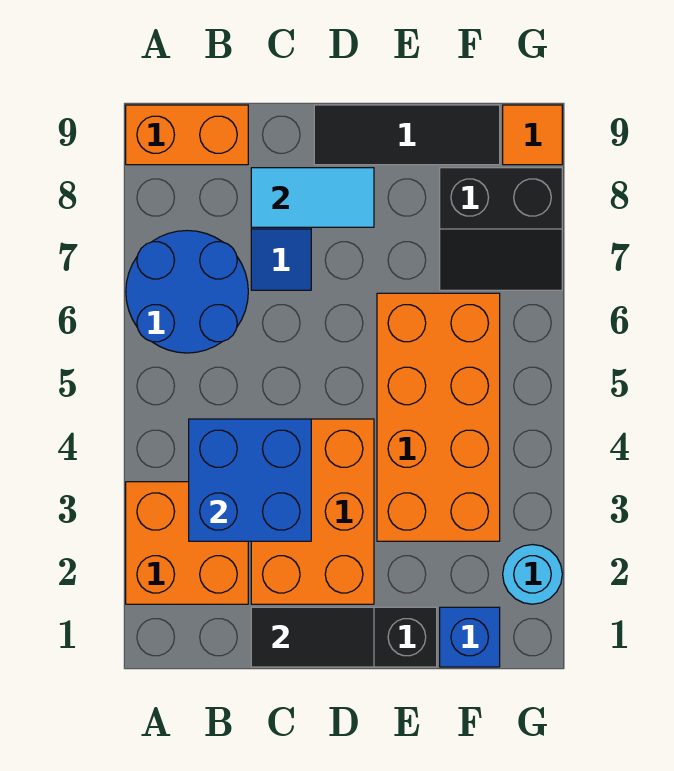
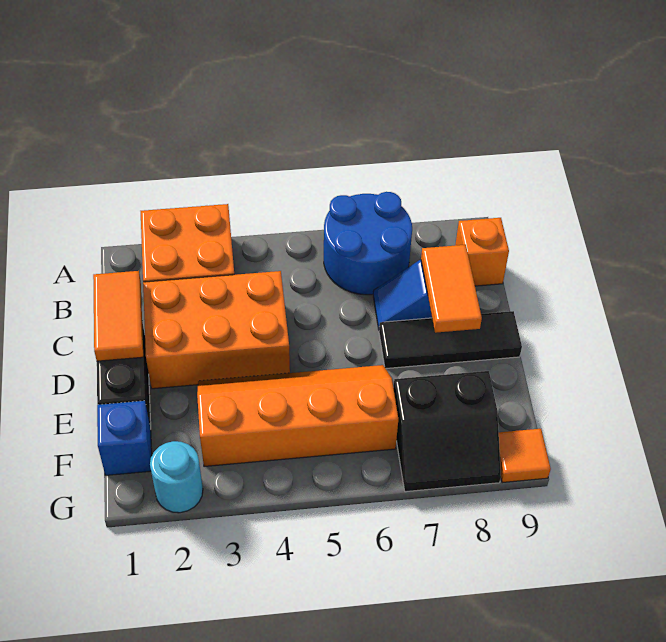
orange brick A9:B9 level 1 -> orange brick B9 level 1
blue brick B3:C4 level 2 -> none
black tile C1:D1 level 2 -> orange tile C1:D1 level 2
cyan tile C8:D8 level 2 -> orange tile C8:D8 level 2
black tile D9:F9 level 1 -> black tile D7:D9 level 1
orange brick E3:F6 level 1 -> orange slope E3:F6 level 1 top F
black slope F7:G8 level 1 top 8 -> black slope F7:G8 level 1 top F

